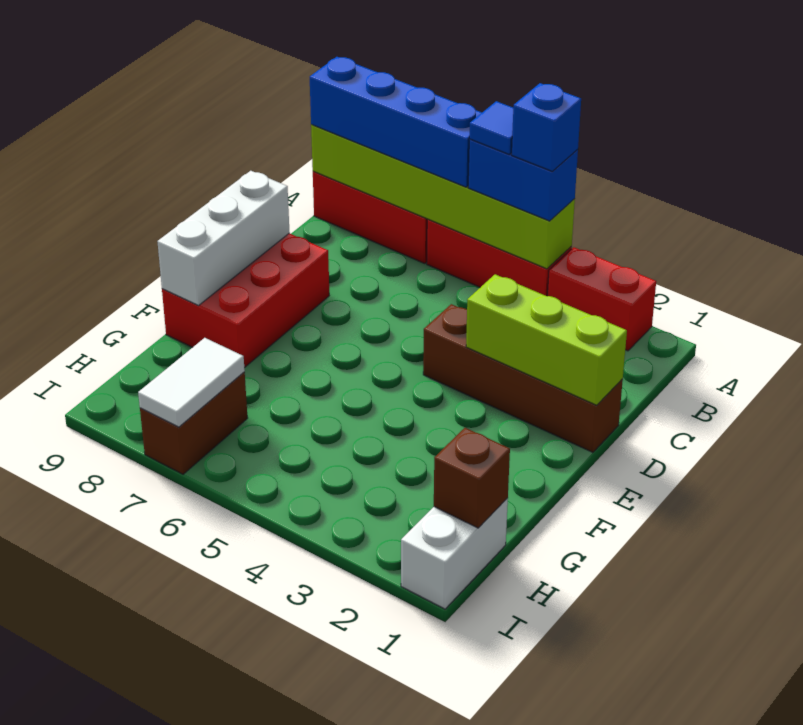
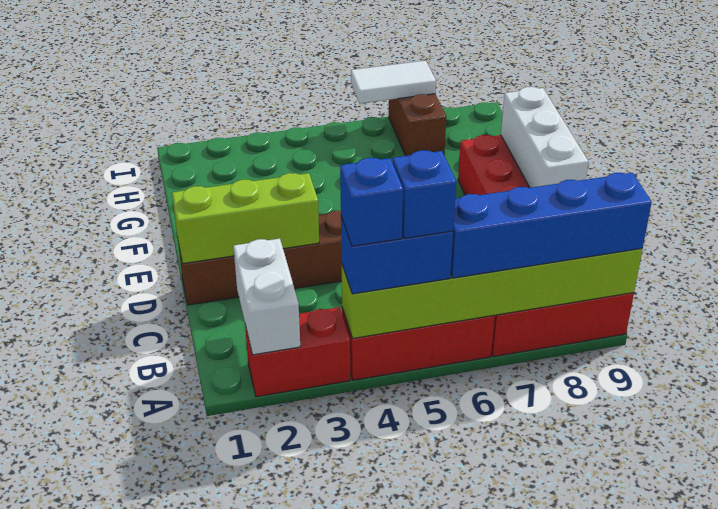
blue tile A5 level 4 -> blue brick A5 level 4
white brick H1:I1 level 1 -> white brick A2:B2 level 2
brown brick H1 level 2 -> none
white tile H7:I7 level 2 -> white tile I6:I7 level 2

